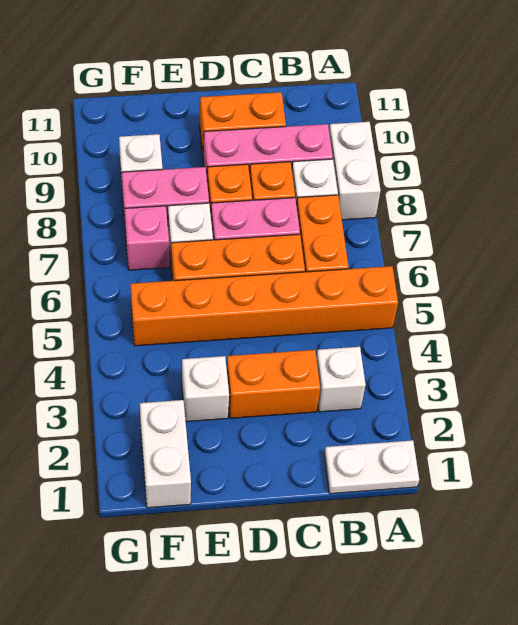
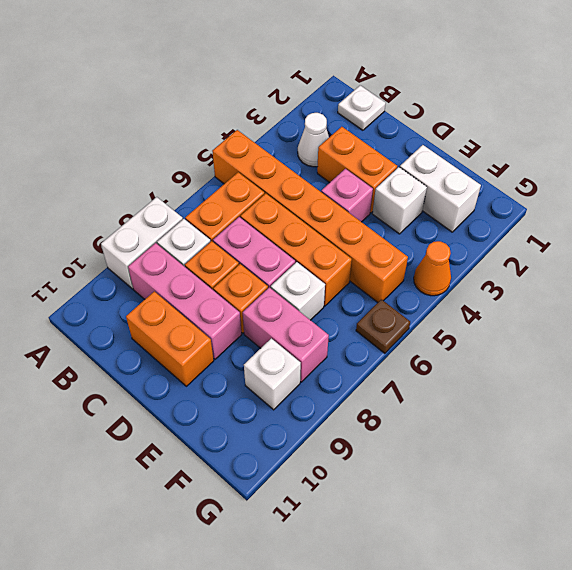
white plate A1:B1 level 1 -> white plate B1 level 1
white brick B3 level 1 -> white cone B3 level 1
white brick F1:F2 level 1 -> white brick E2:F2 level 1
pink brick F7 level 1 -> pink brick D4 level 1
none -> orange cone G4 level 1
none -> brown plate G6 level 1

